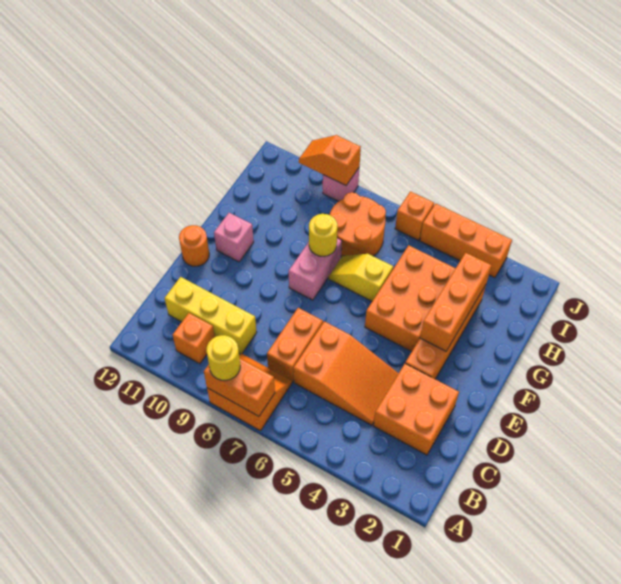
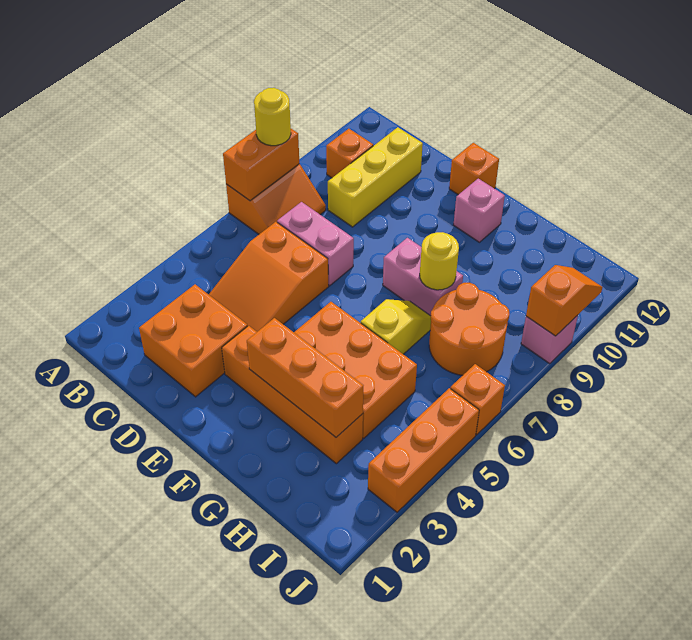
orange brick C7:D7 level 1 -> pink brick C7:D7 level 1
orange round brick E12 level 1 -> orange brick E12 level 1

